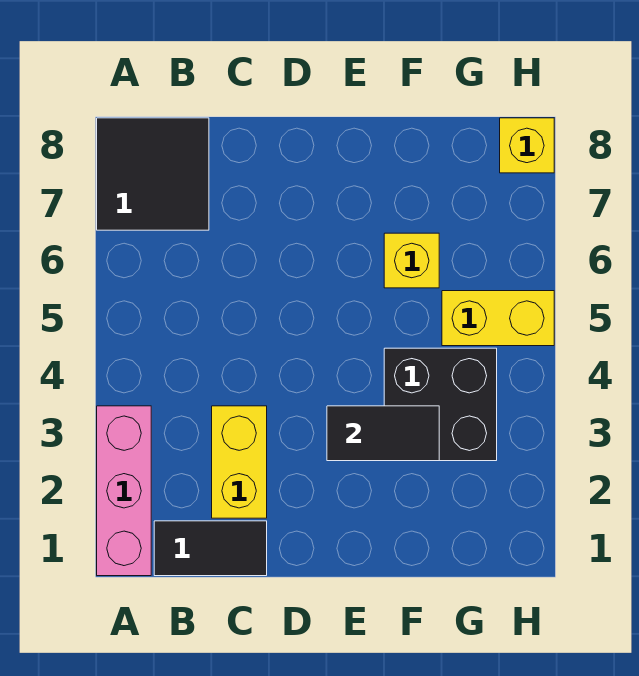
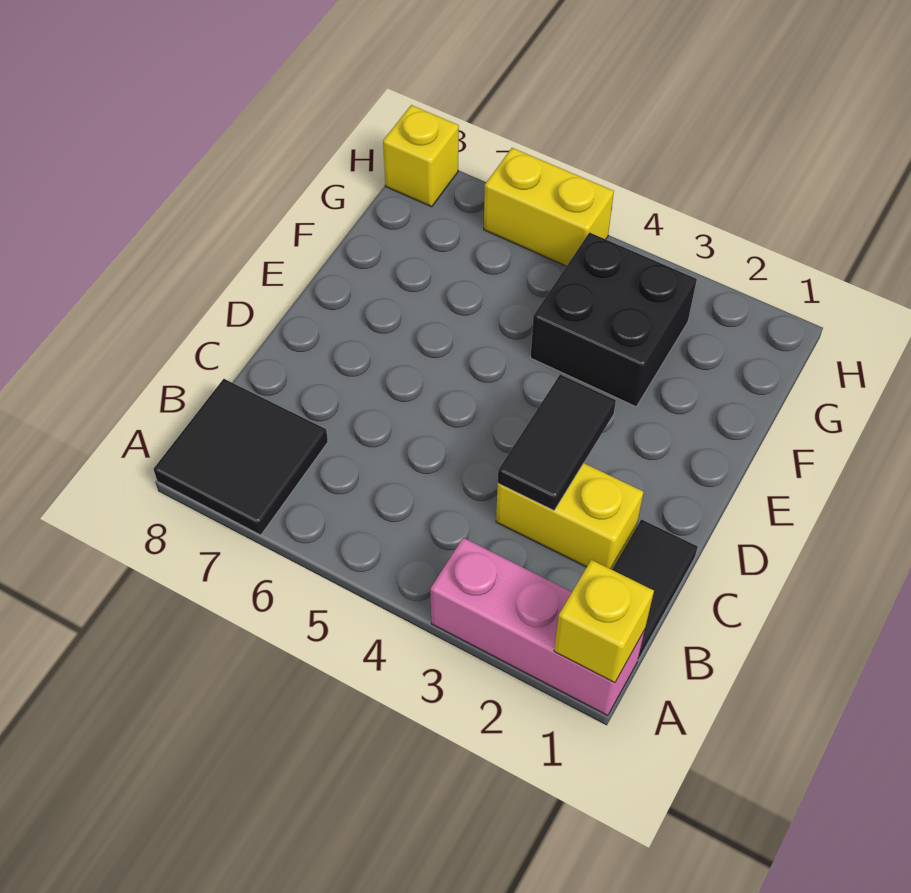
black tile E3:F3 level 2 -> black tile C3:D3 level 2
yellow brick F6 level 1 -> yellow brick A1 level 2
yellow brick G5:H5 level 1 -> yellow brick H5:H6 level 1

